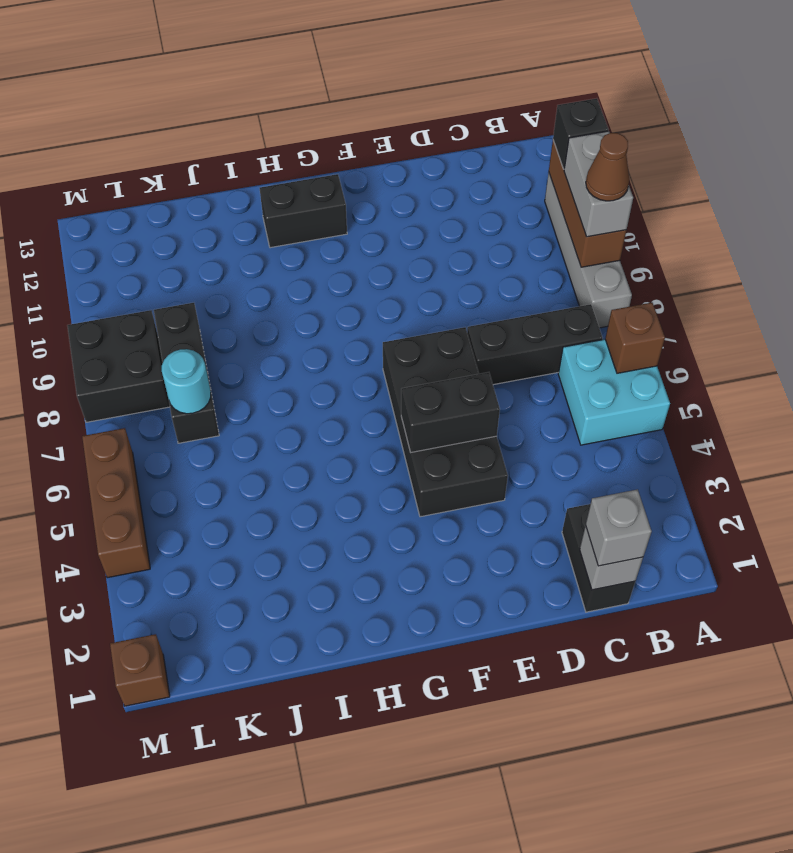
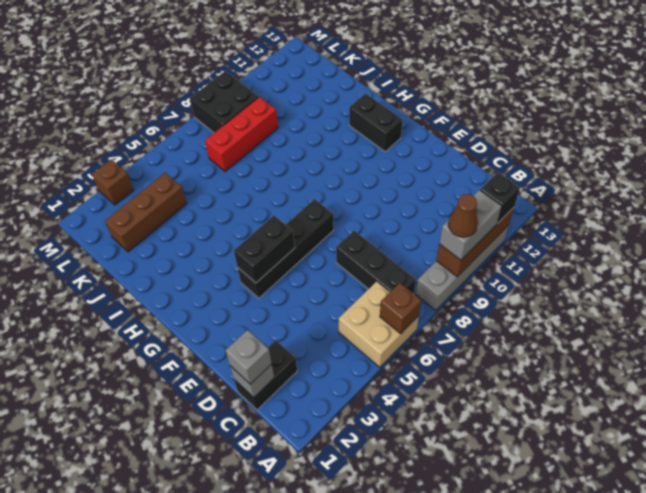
cyan brick A5:B6 level 1 -> tan brick A5:B6 level 1
black brick E4:F7 level 1 -> black brick F4:F7 level 1
black brick E5:F5 level 2 -> black brick F4:F5 level 2
black brick K7:K9 level 1 -> red brick K7:K9 level 1
cyan round brick K7 level 2 -> none
brown brick M1 level 1 -> brown brick M3 level 1
brown brick M4:M6 level 1 -> brown brick K2:K4 level 1

